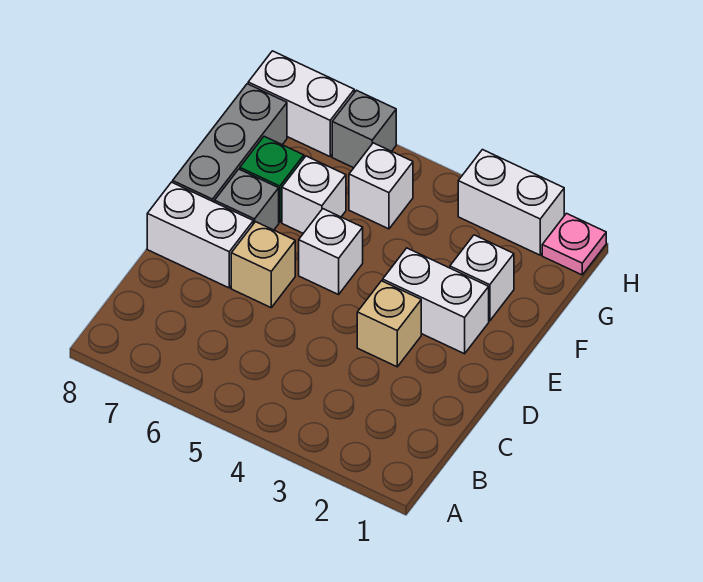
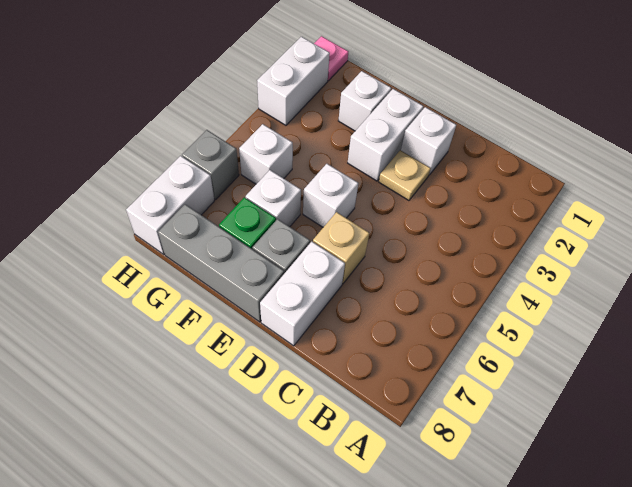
none -> white brick D2 level 1
tan brick D3 level 1 -> tan plate D3 level 1

